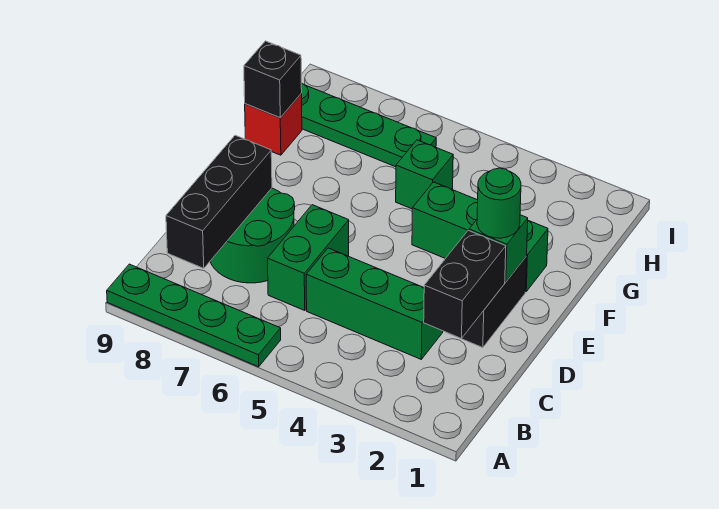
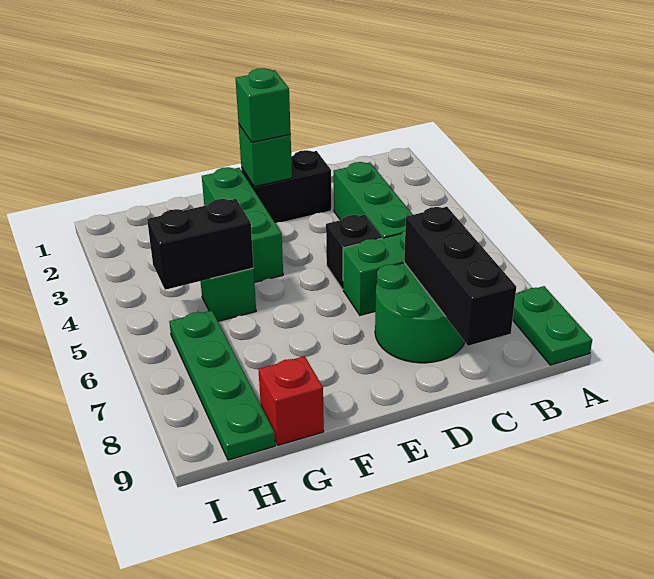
green plate A6:A9 level 1 -> green plate A8:A9 level 1
black brick B8:D8 level 2 -> black brick C7:C9 level 2
black brick C2:D2 level 2 -> black brick G5:H5 level 2
green round brick E2 level 3 -> green brick E2 level 3
black brick G9 level 2 -> black brick D5 level 1

